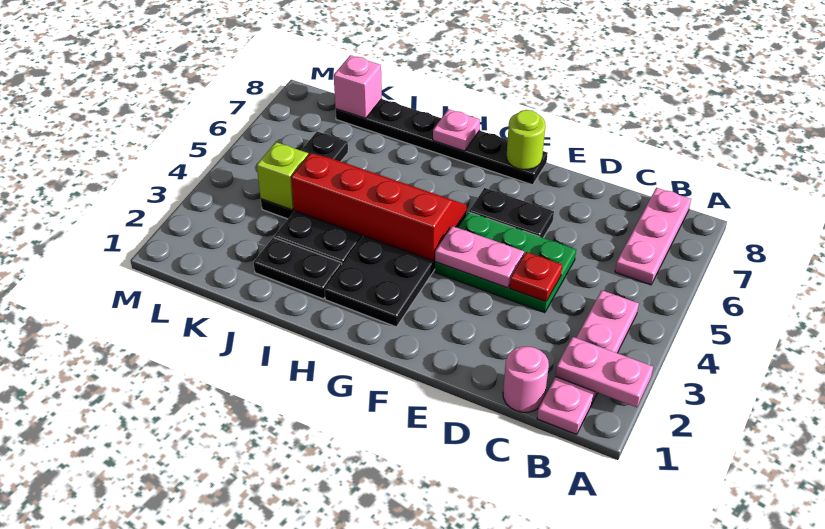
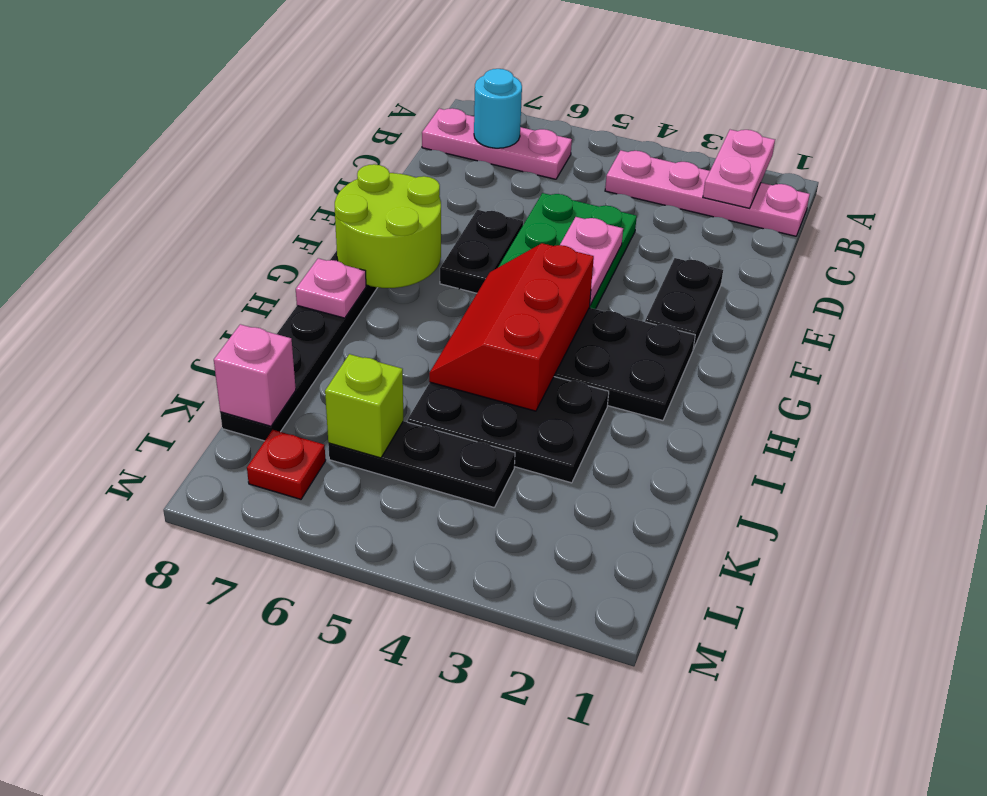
none -> cyan round brick B7 level 2
pink round brick C1 level 1 -> none
red plate D4 level 2 -> red plate L7 level 1
lime round brick F8 level 2 -> lime round brick F7:G8 level 2
red slope G4:J5 level 2 top 4 -> red slope G4:I5 level 2 top 4
black plate I2:J2 level 1 -> black plate E2:F2 level 1
lime brick K4 level 2 -> lime brick K6 level 2

